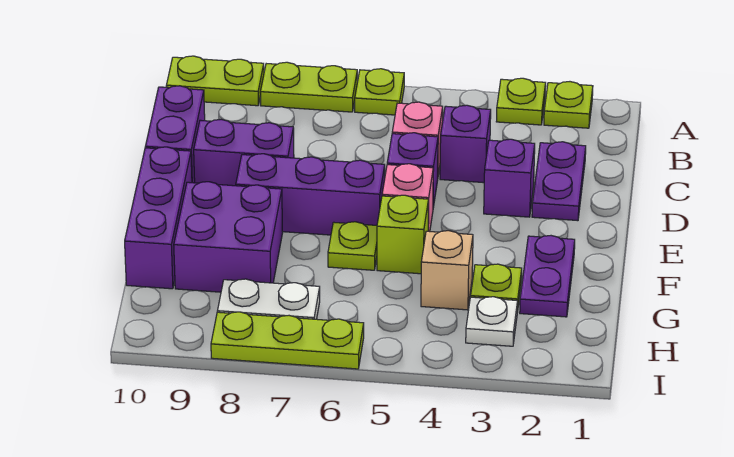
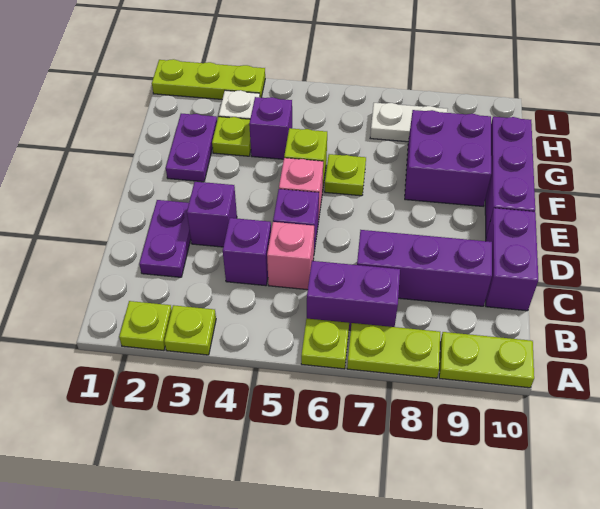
purple brick D8:D9 level 1 -> purple brick B6:B7 level 1
purple brick E6:E8 level 1 -> purple brick C7:C9 level 1
tan brick G4 level 1 -> purple brick G4 level 1
lime plate I6:I8 level 1 -> lime plate I1:I3 level 1

